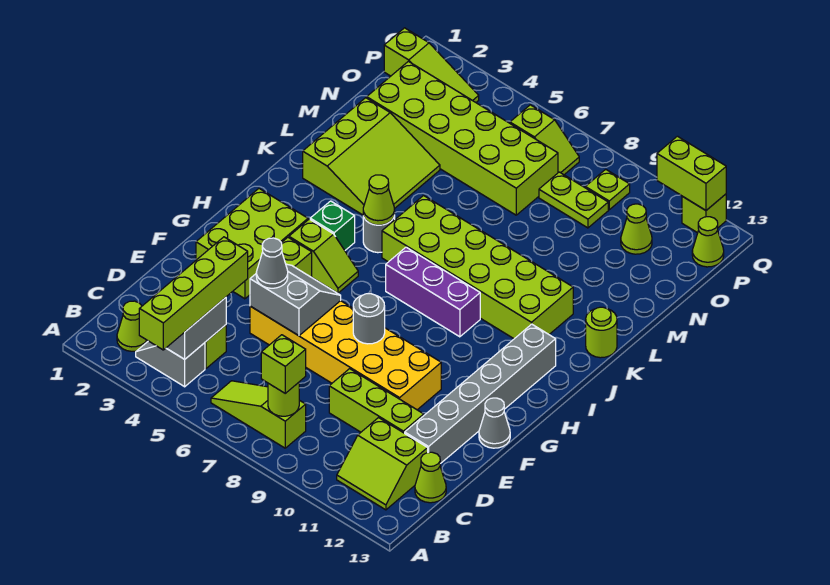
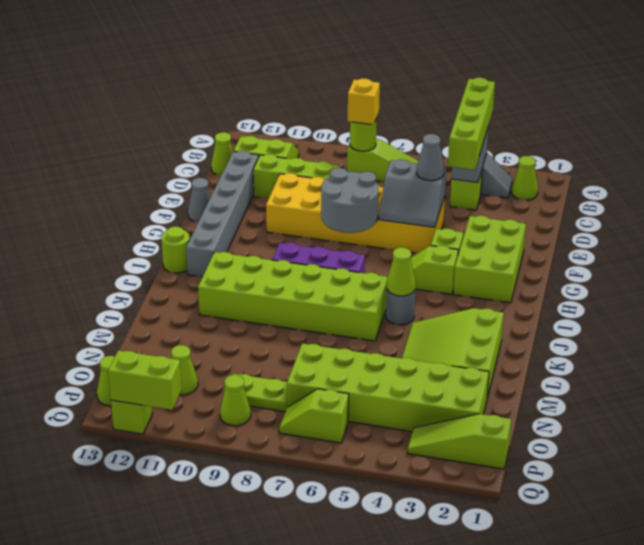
lime brick B8 level 3 -> yellow brick B8 level 3
grey round brick F8 level 2 -> grey round brick F7:G8 level 2
green brick I4 level 1 -> none
lime round brick K13 level 1 -> lime round brick I13 level 1
lime plate P9 level 1 -> lime cone P9 level 1

